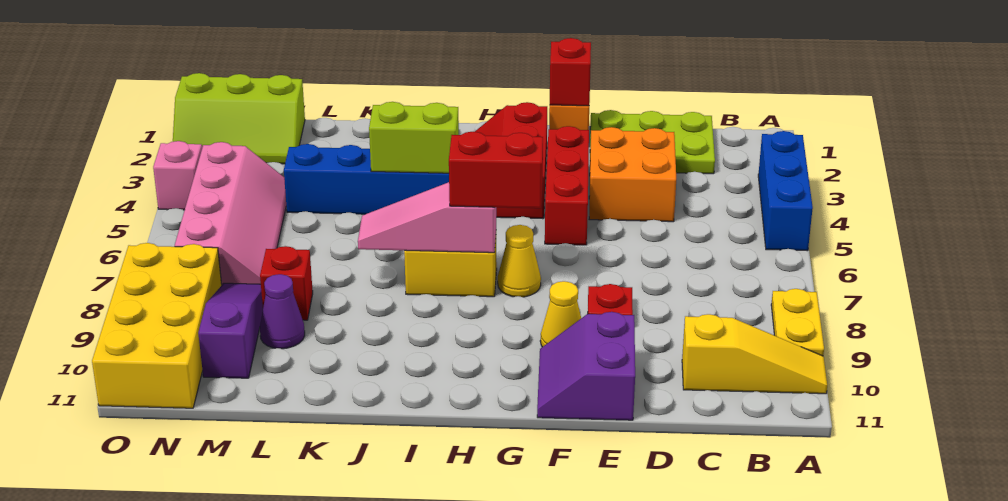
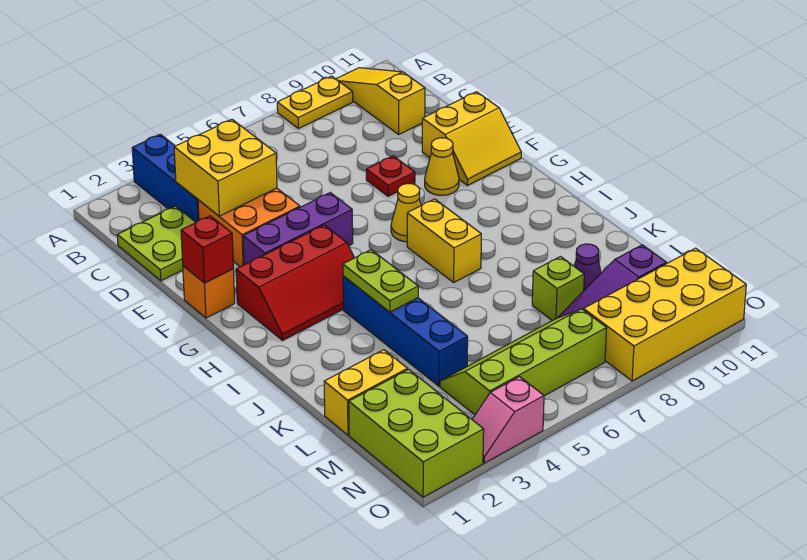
blue brick A3:A5 level 1 -> blue brick A3:C3 level 1
lime plate C1:E2 level 1 -> lime plate C1:D2 level 1
none -> yellow brick C3:D4 level 2
purple slope E10:F11 level 1 top E -> yellow slope E10:F11 level 1 top E
red brick F3:F5 level 1 -> purple brick F3:F5 level 1
red brick G7:H7 level 3 -> none
pink slope H7:J7 level 2 top H -> none
lime brick I4:J4 level 2 -> lime plate I4:J4 level 2
none -> yellow brick L1:L2 level 1
red brick L8 level 1 -> lime brick L8 level 1
lime slope M1:O2 level 1 top 1 -> lime brick M1:O2 level 1
pink slope M4:N7 level 1 top N -> lime slope M4:N7 level 1 top N

